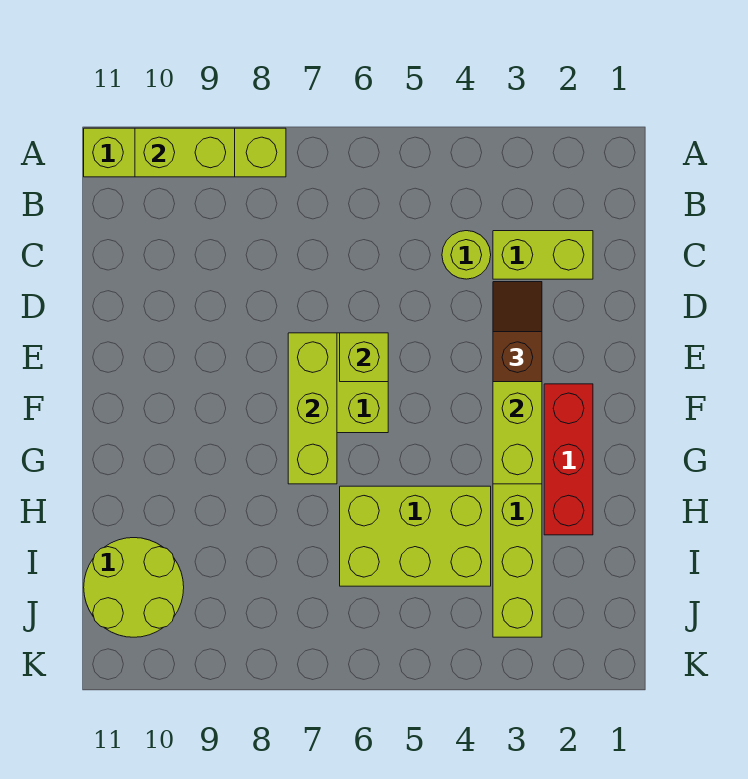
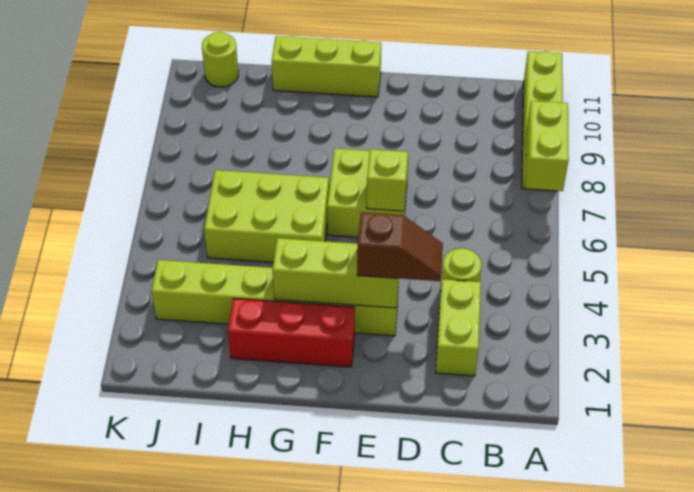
lime brick A9:A10 level 2 -> lime brick A7:A8 level 2
lime brick E7:G7 level 2 -> lime brick F11:H11 level 1
lime brick H4:I6 level 1 -> lime brick G5:I6 level 1
lime round brick I10:J11 level 1 -> lime round brick J11 level 1

